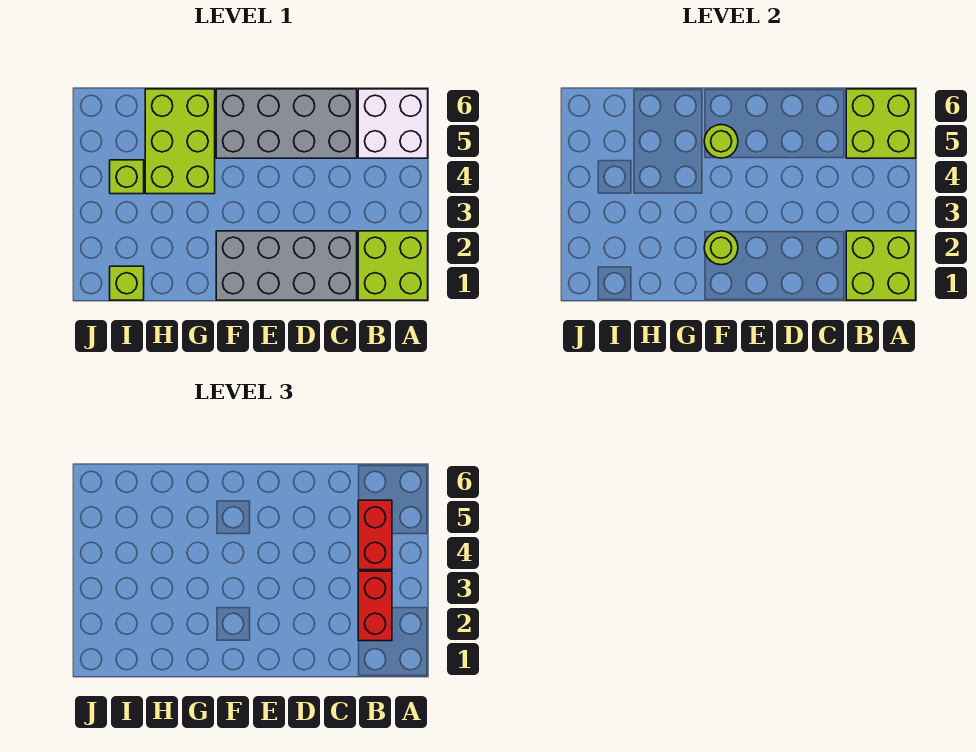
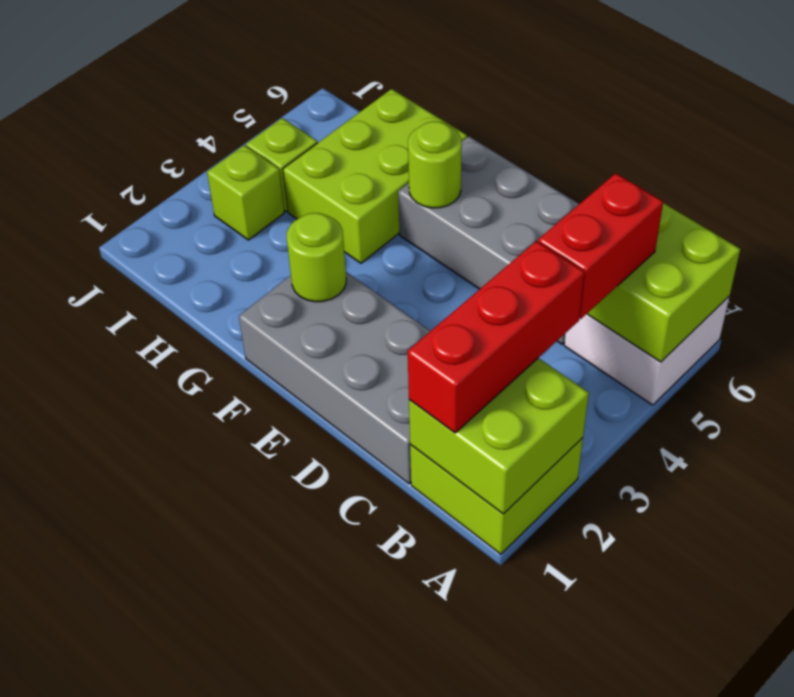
red brick B2:B3 level 3 -> red brick B1:B3 level 3
lime brick I1 level 1 -> lime brick I3 level 1

